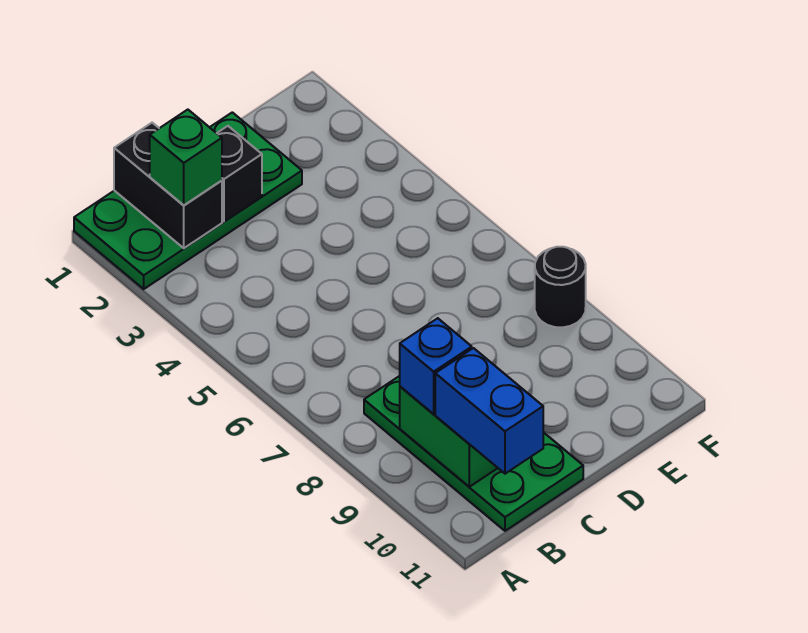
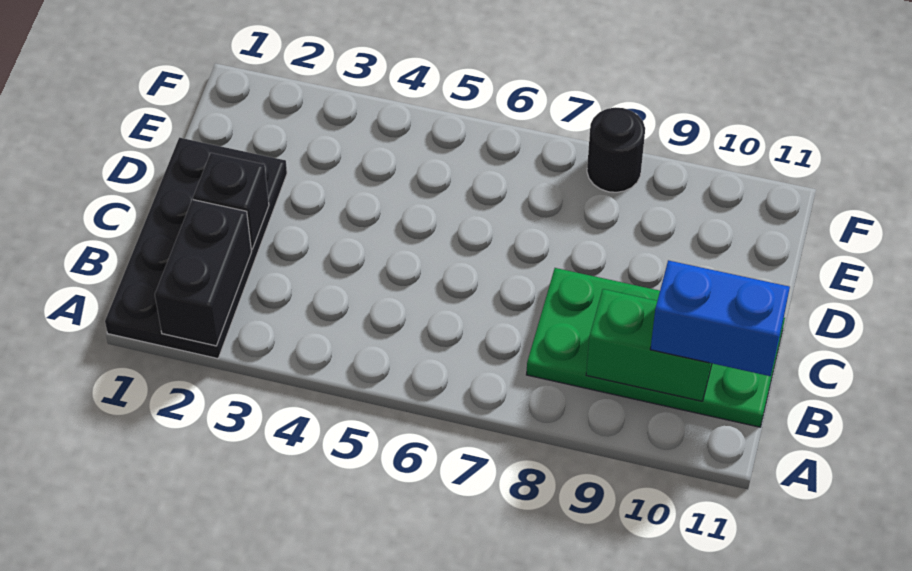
green plate A1:D2 level 1 -> black plate A1:D2 level 1
black brick B1:B2 level 2 -> black brick A2:B2 level 2
green brick B2 level 3 -> none
blue brick B9 level 3 -> none

